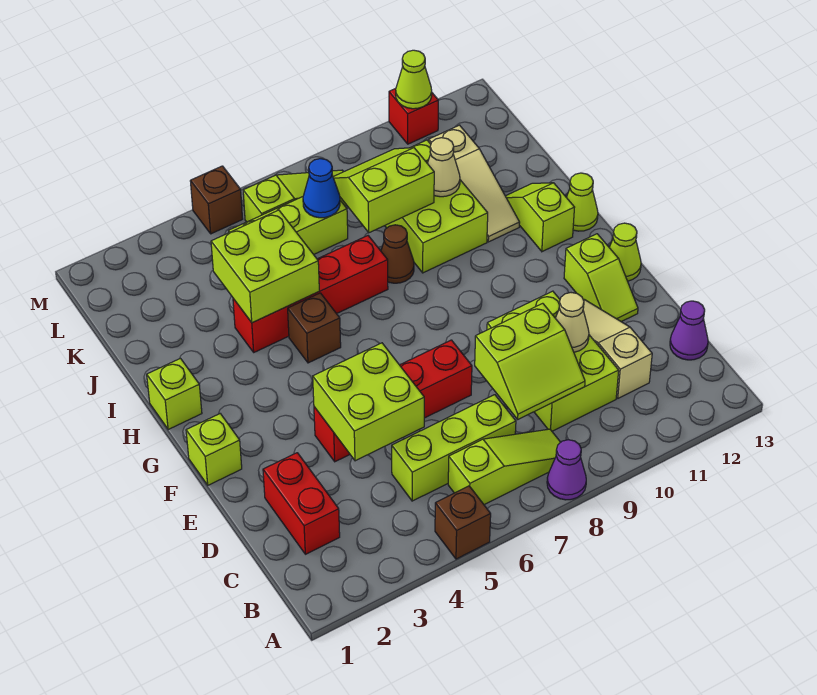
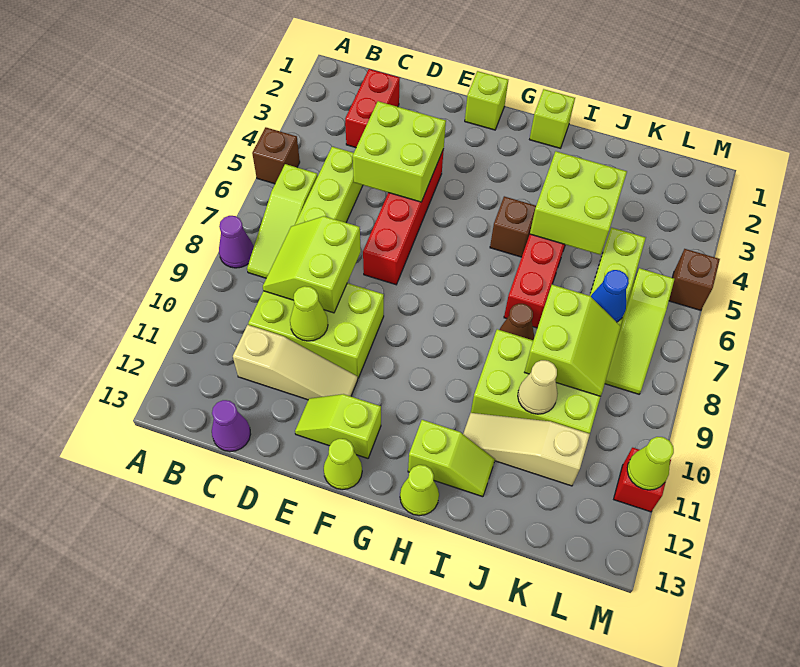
red brick C2:D2 level 1 -> red brick C2:C3 level 1
tan cone D10 level 2 -> lime cone D10 level 2

